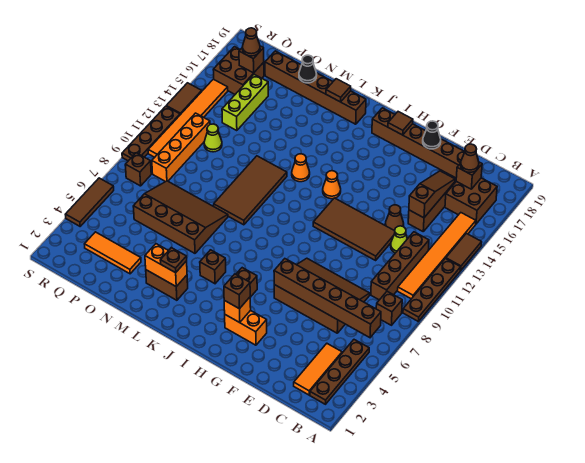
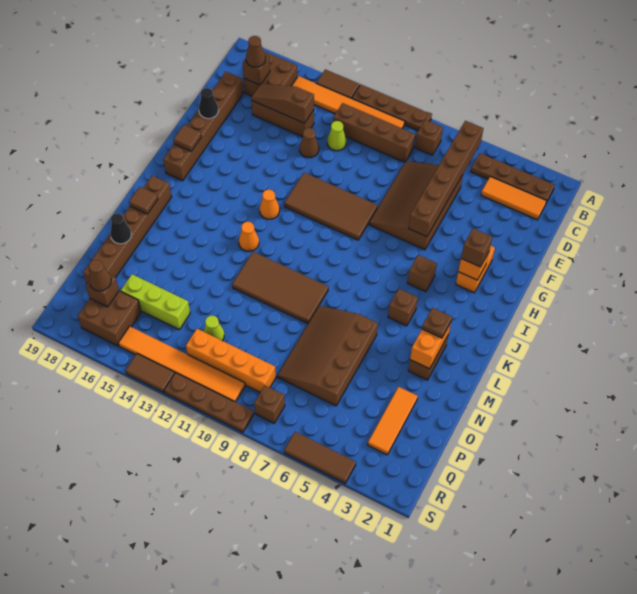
brown tile E11:H12 level 1 -> brown tile G9:H12 level 1

